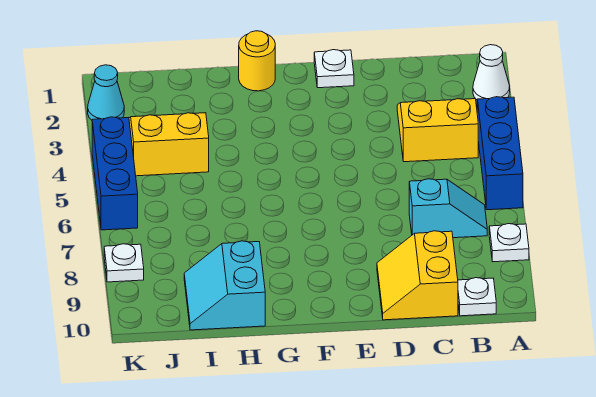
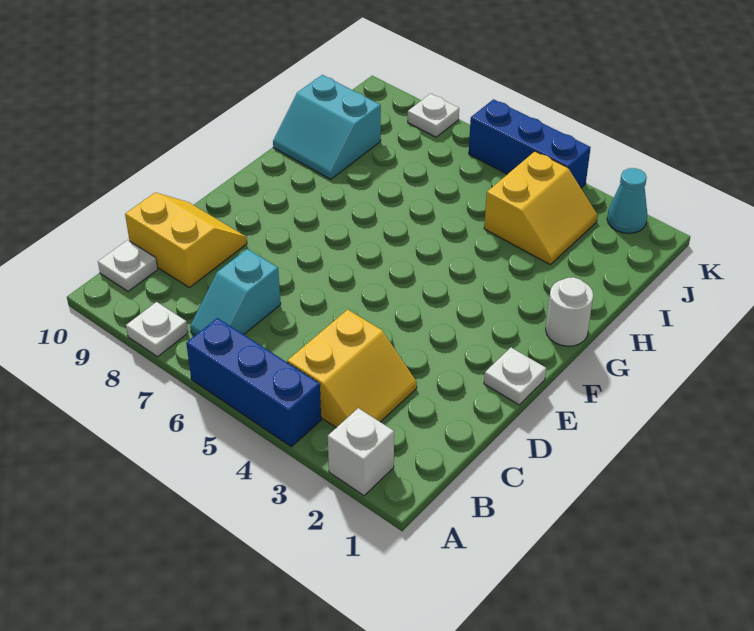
white cone A2 level 1 -> white brick A2 level 1
yellow round brick G1 level 1 -> white round brick G1 level 1
cyan slope H9:I10 level 1 top H -> cyan slope H9:I10 level 1 top I

